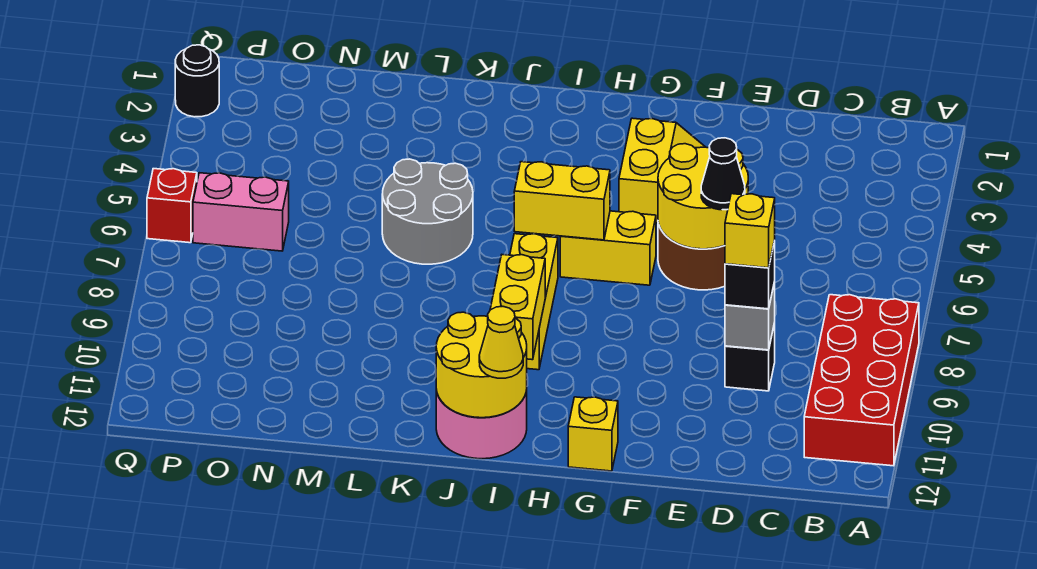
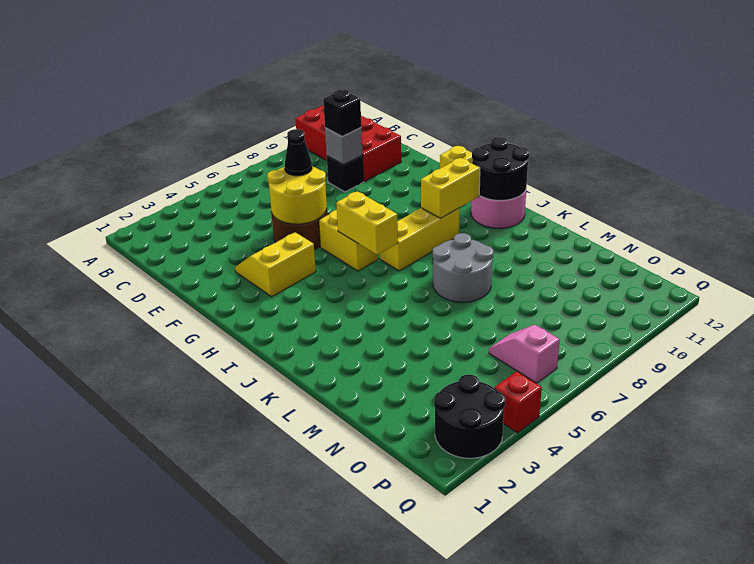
red brick A8:B11 level 1 -> red brick A10:D11 level 1
yellow brick D9 level 4 -> none
yellow round brick I11:J12 level 2 -> black round brick I11:J12 level 2
yellow cone I12 level 3 -> none
grey round brick K5:L6 level 1 -> grey round brick K7:L8 level 1
pink brick O6:P6 level 1 -> pink slope O6:P6 level 1 top P
black round brick Q2 level 1 -> black round brick P2:Q3 level 1
red brick Q6 level 1 -> red brick Q4 level 1

